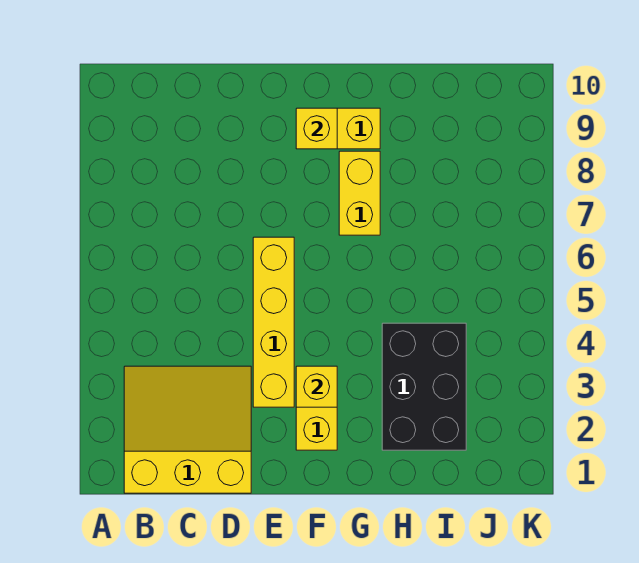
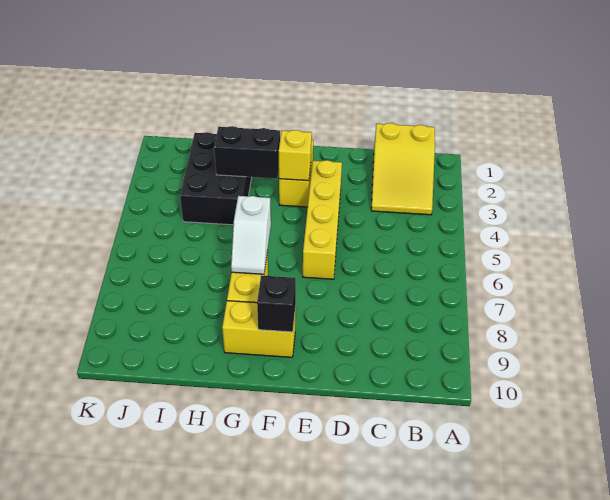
yellow slope B1:D3 level 1 top 1 -> yellow slope B1:C3 level 1 top 1
yellow brick F9 level 2 -> black brick F9 level 2
none -> black brick G3:H3 level 2
none -> white slope G6:G7 level 2 top 6

